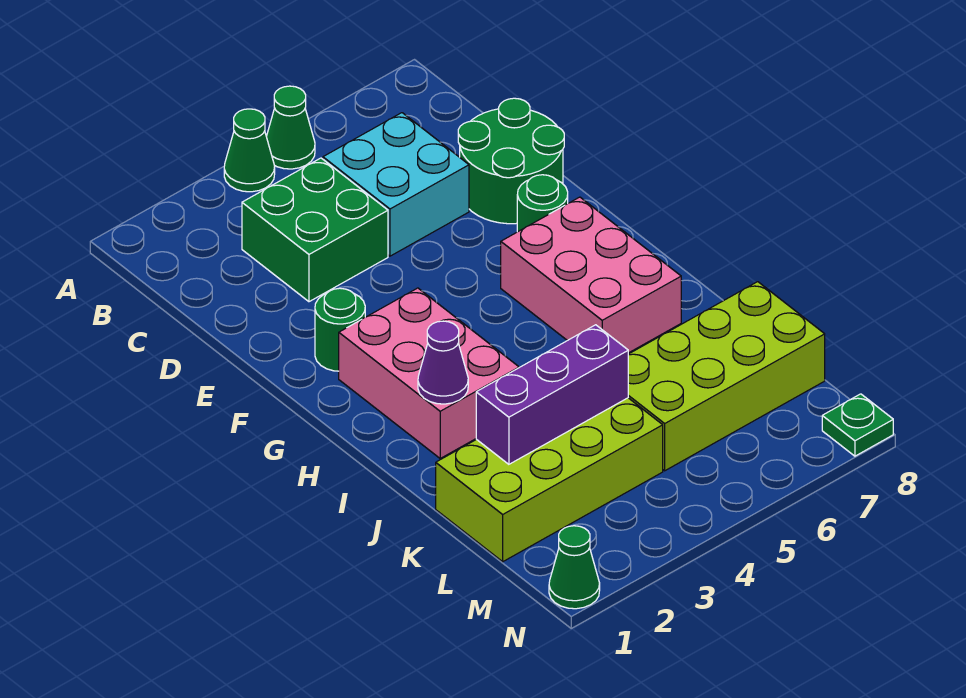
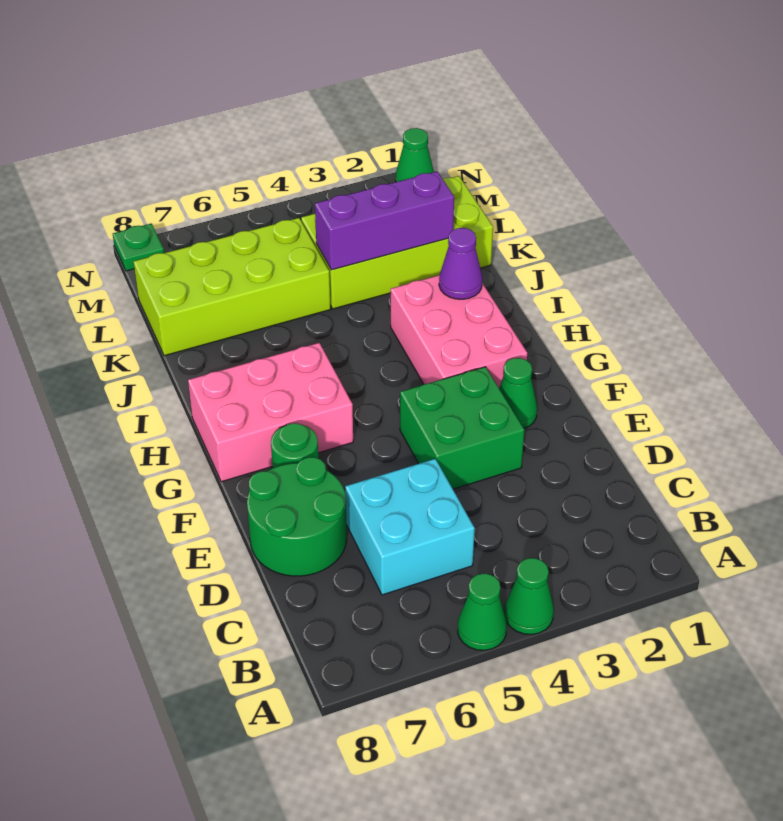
green brick C3:D4 level 1 -> green brick E3:F4 level 1
green round brick F2 level 1 -> green cone F2 level 1
pink brick G6:I7 level 1 -> pink brick G6:H8 level 1

